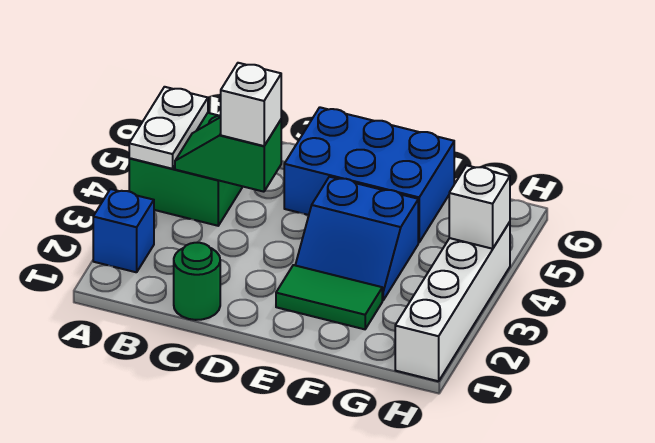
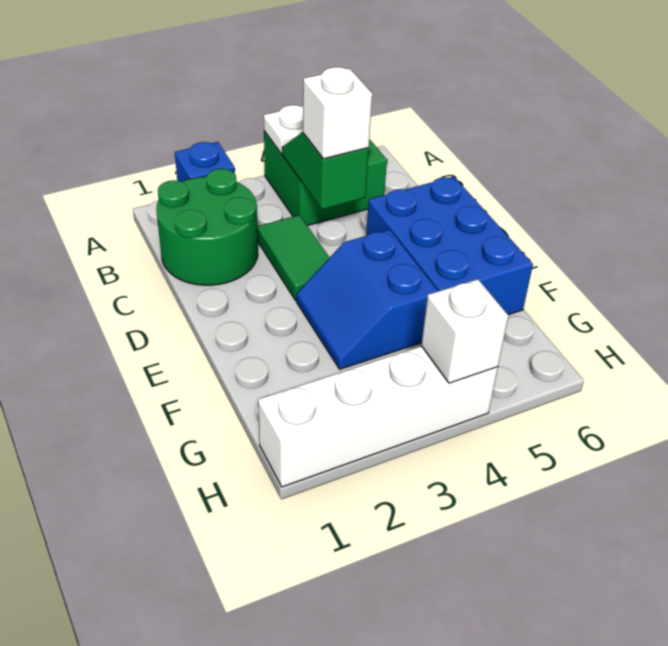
green round brick C1 level 1 -> green round brick B1:C2 level 1
green tile E2:F2 level 1 -> green tile C3:D3 level 1

